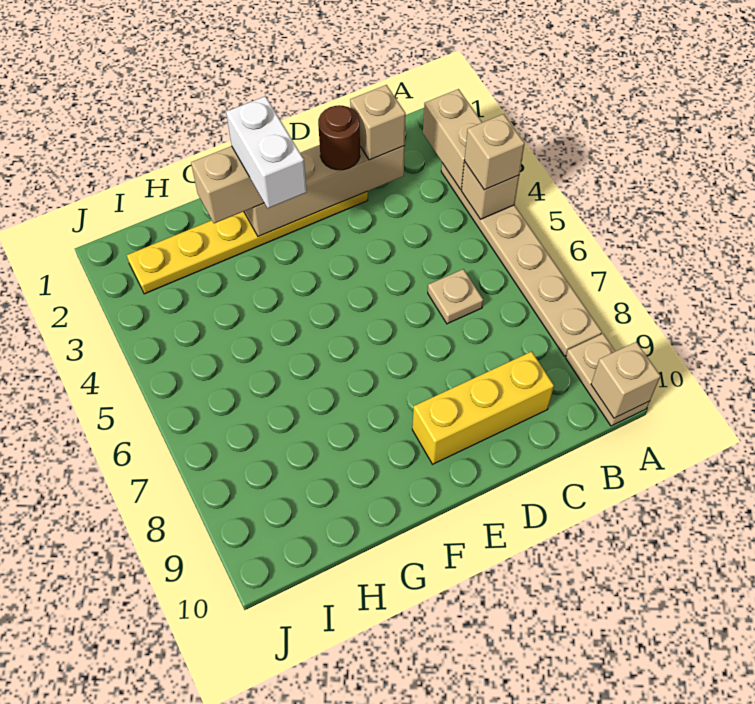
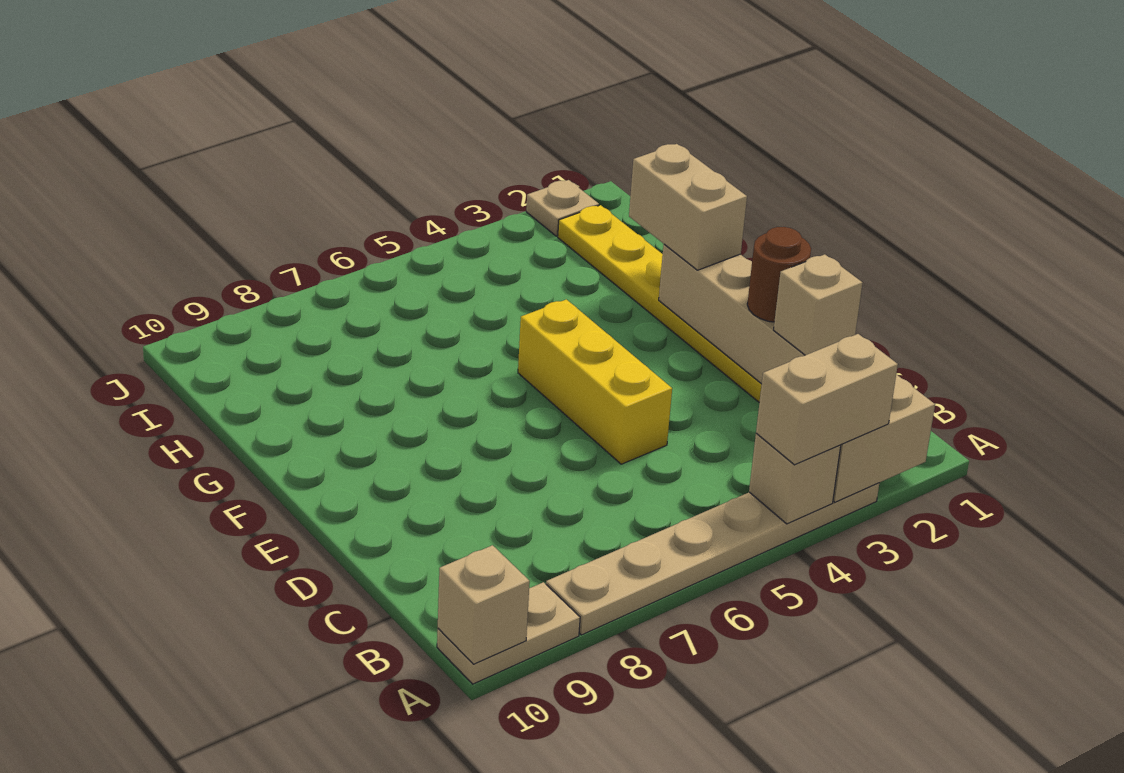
tan brick A4 level 3 -> tan brick A3:A4 level 3
tan plate C6 level 1 -> tan plate J2 level 1
yellow brick C9:E9 level 1 -> yellow brick D5:F5 level 1
white brick F2:F3 level 4 -> none

